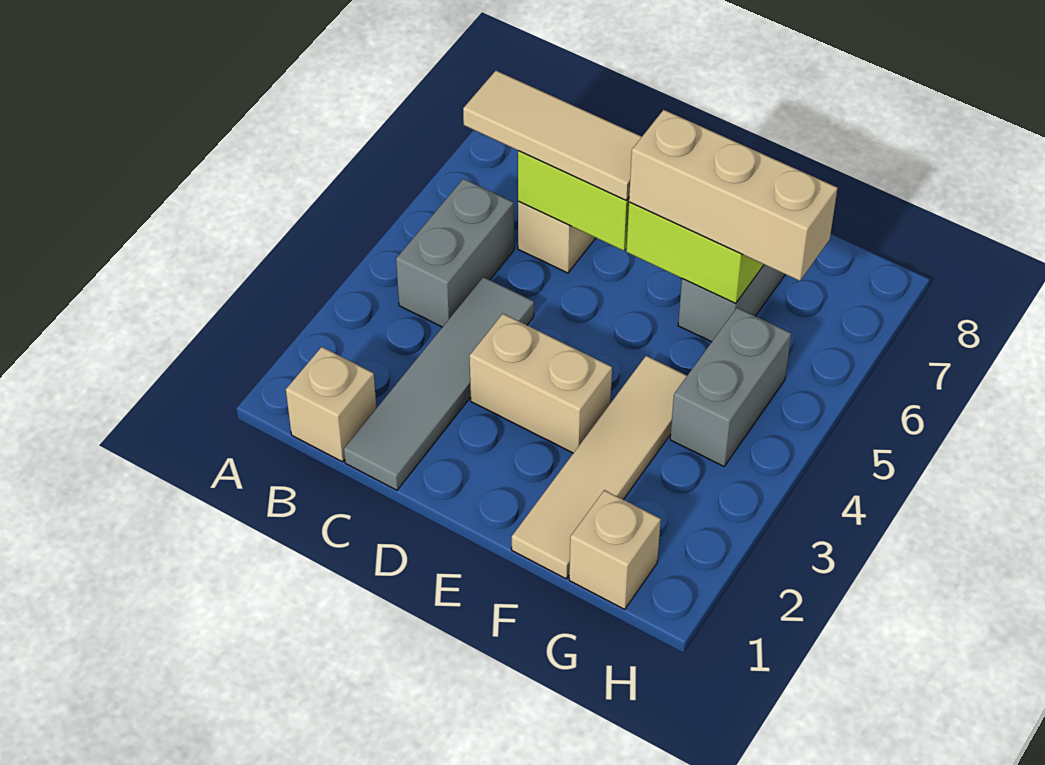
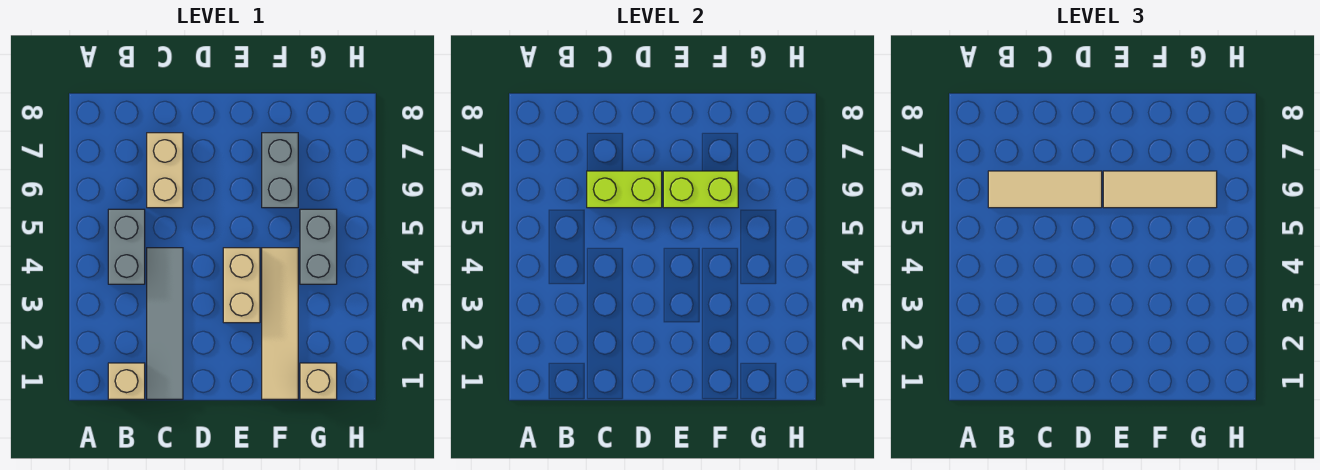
tan brick D3:E3 level 1 -> tan brick E3:E4 level 1
tan brick E6:G6 level 3 -> tan tile E6:G6 level 3

